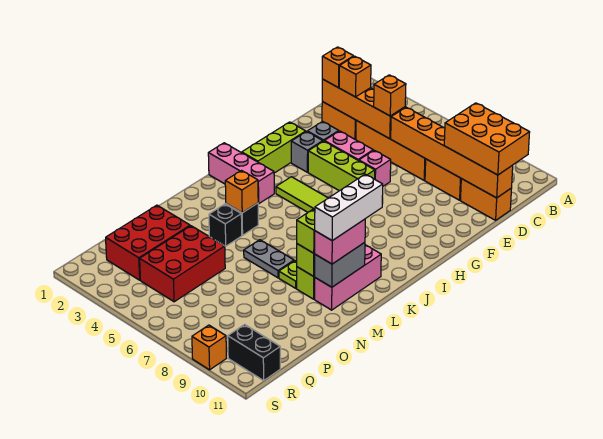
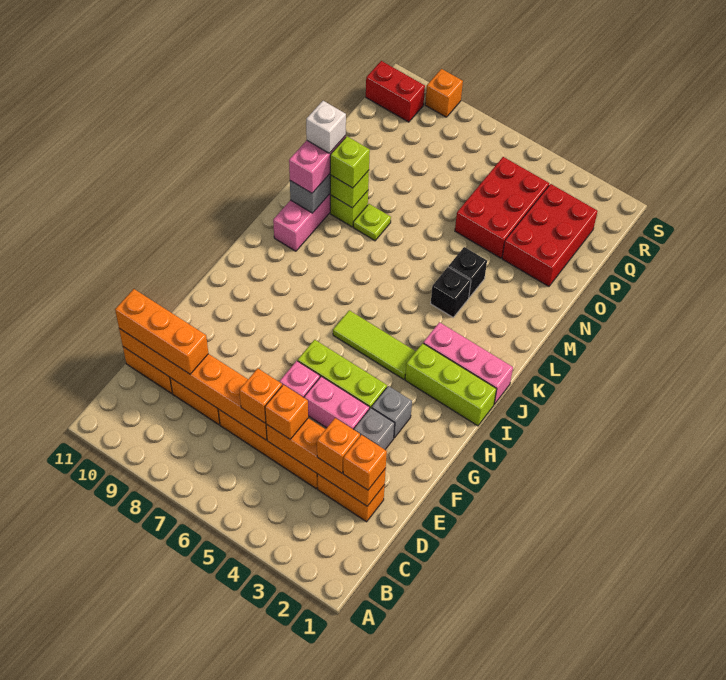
orange brick C9:D11 level 3 -> orange brick D9:D11 level 3
lime brick G2:I2 level 1 -> lime brick I1:I3 level 1
white brick K10:M10 level 4 -> white brick M10 level 4
orange brick L4 level 2 -> orange brick D6 level 3
grey plate M6:M7 level 1 -> none
black brick R10:R11 level 1 -> red brick R10:R11 level 1

